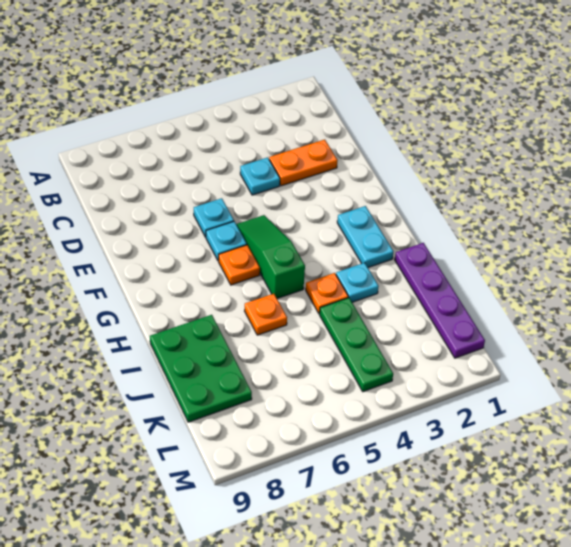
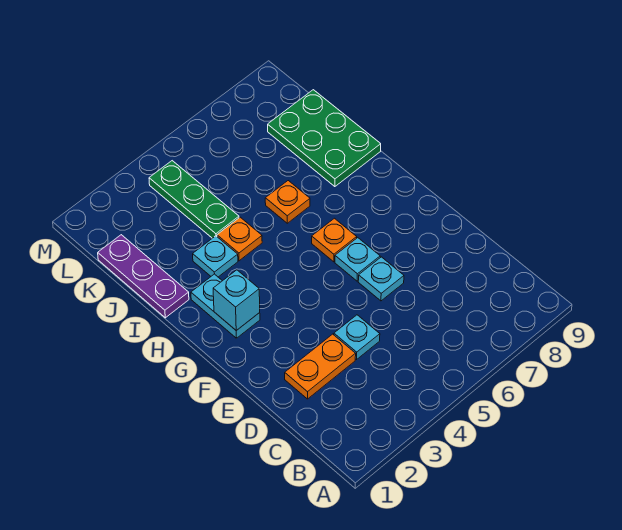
green slope F5:H5 level 1 top H -> none
none -> cyan brick G2 level 2
purple plate I1:L1 level 1 -> purple plate I1:K1 level 1

